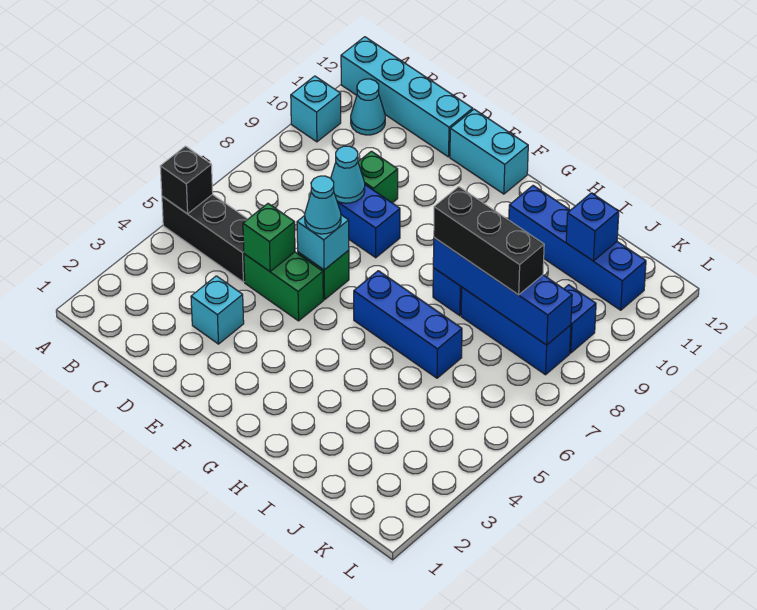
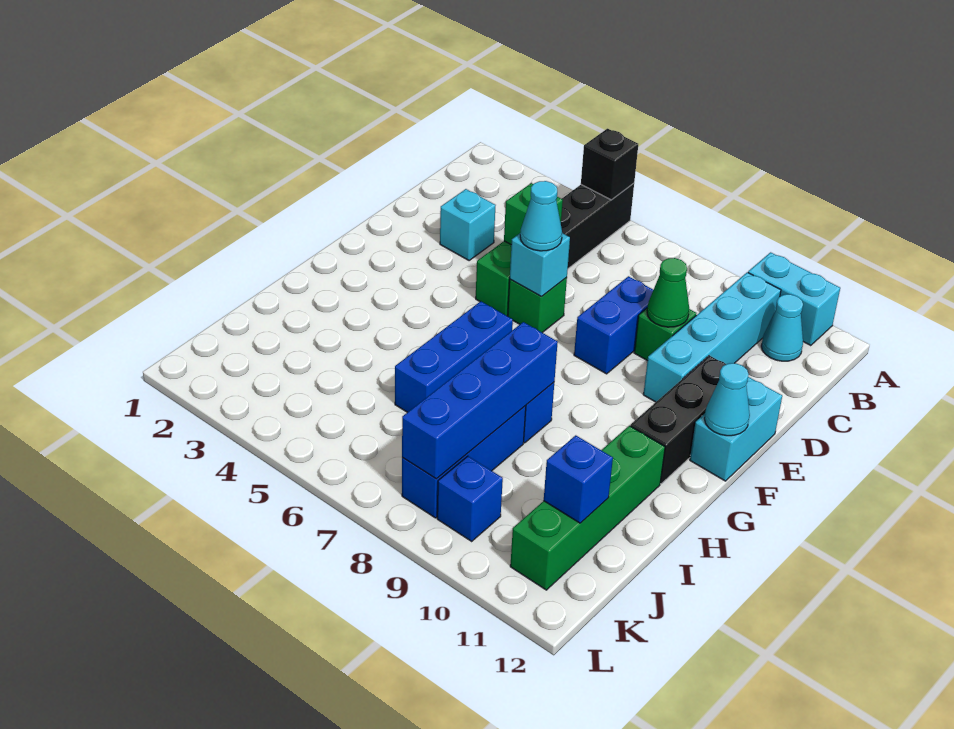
cyan brick A10 level 1 -> cyan brick A10:A11 level 1
cyan brick A12:D12 level 1 -> cyan brick B10:E10 level 1
cyan cone D8 level 2 -> cyan cone F12 level 2
none -> green cone D9 level 2
black brick H8:J8 level 3 -> black brick E11:G11 level 1
blue brick H11:K11 level 1 -> green brick H11:K11 level 1

